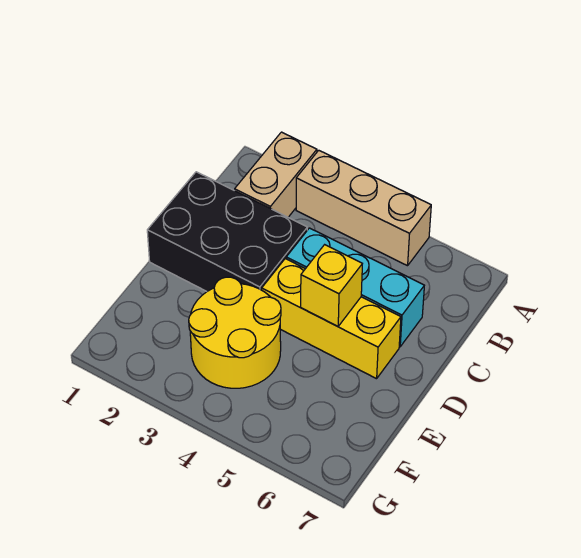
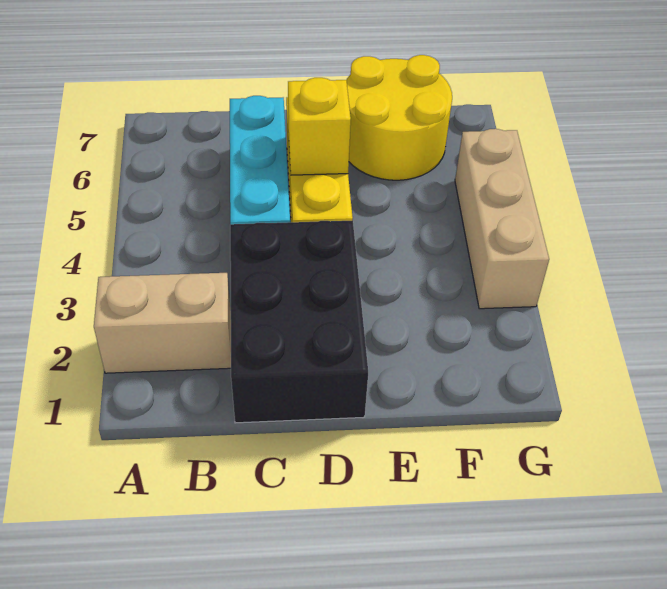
tan brick A3:A5 level 1 -> tan brick G3:G5 level 1
yellow round brick E3:F4 level 1 -> yellow round brick E6:F7 level 1

